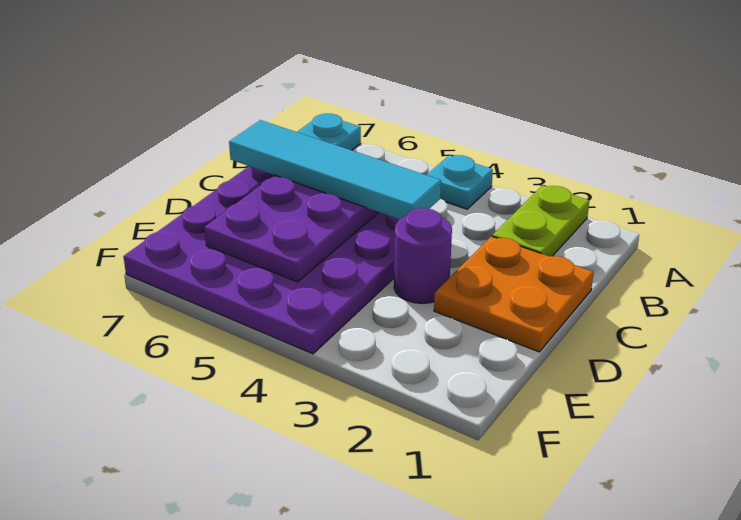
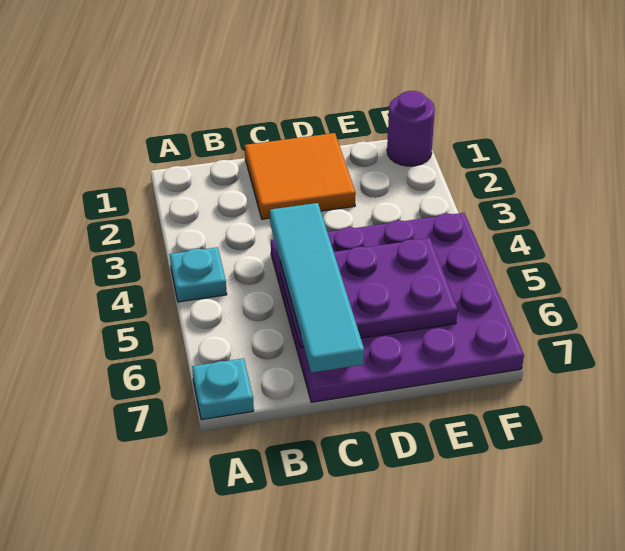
lime plate A2:B2 level 1 -> none
orange plate C1:D2 level 1 -> orange tile C1:D2 level 1
purple round brick D3 level 1 -> purple round brick F1 level 1

